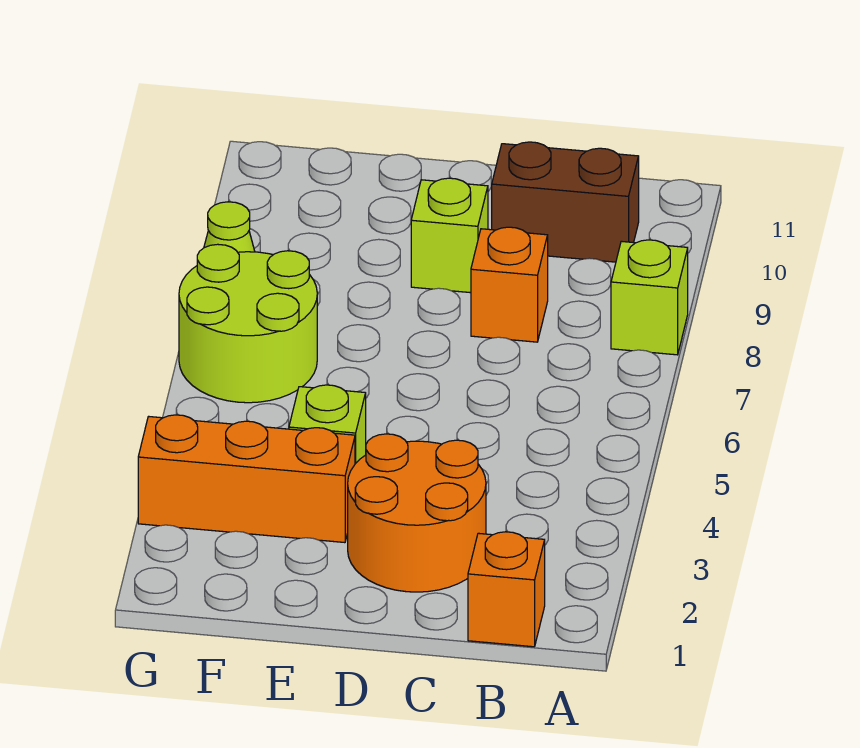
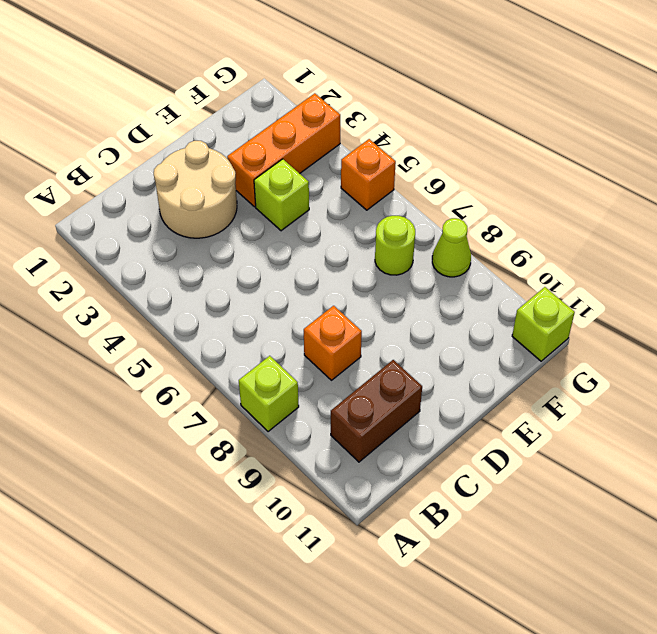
orange brick B1 level 1 -> orange brick G5 level 1
orange round brick C2:D3 level 1 -> tan round brick C2:D3 level 1
lime brick D9 level 1 -> lime brick G11 level 1
lime round brick F6:G7 level 1 -> lime round brick F7 level 1

